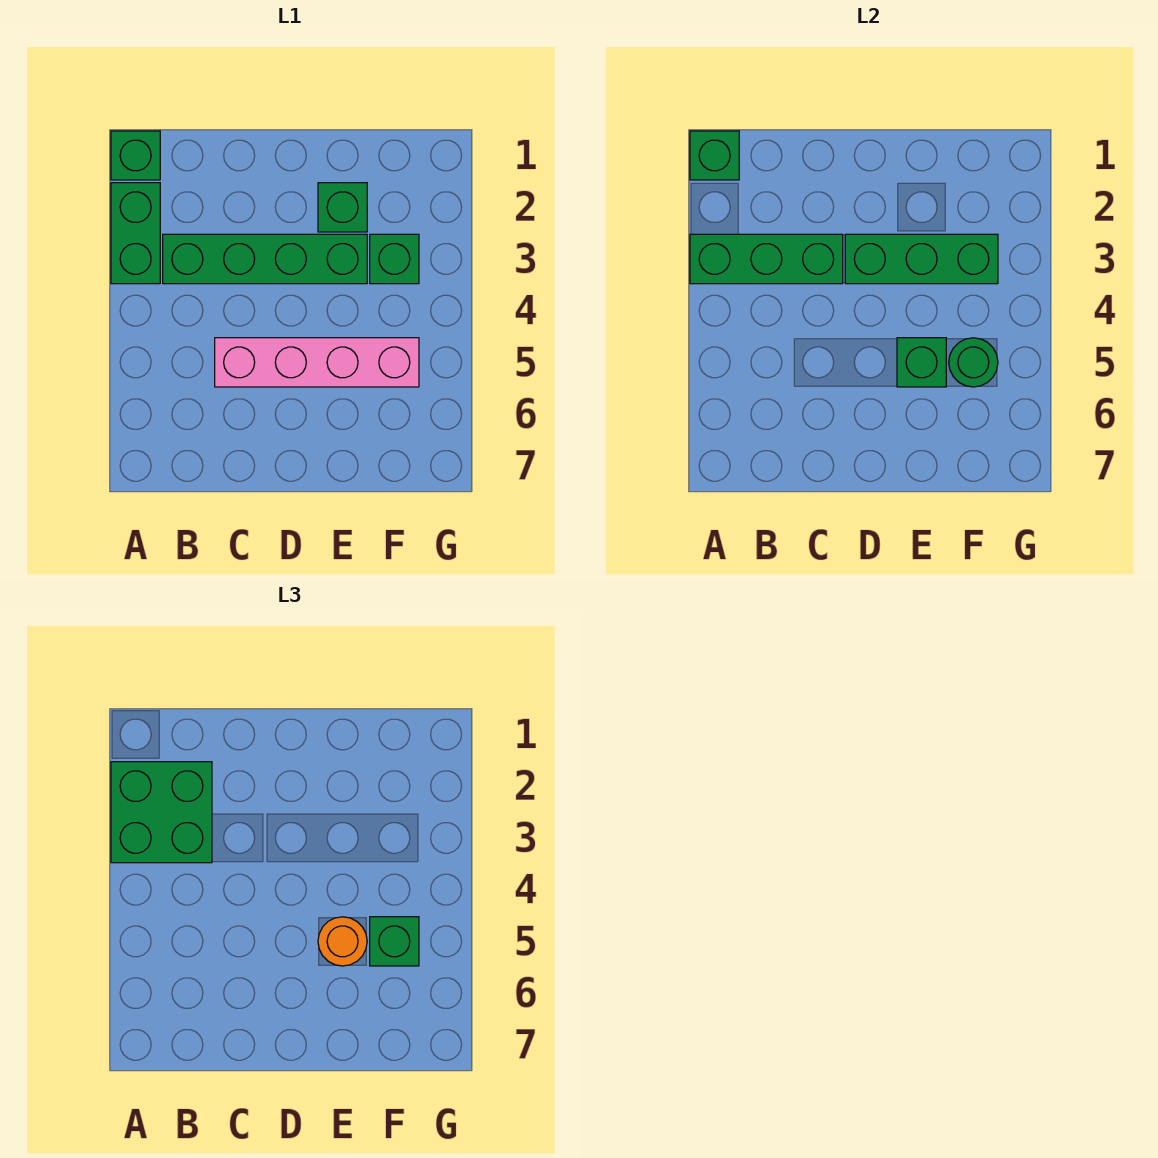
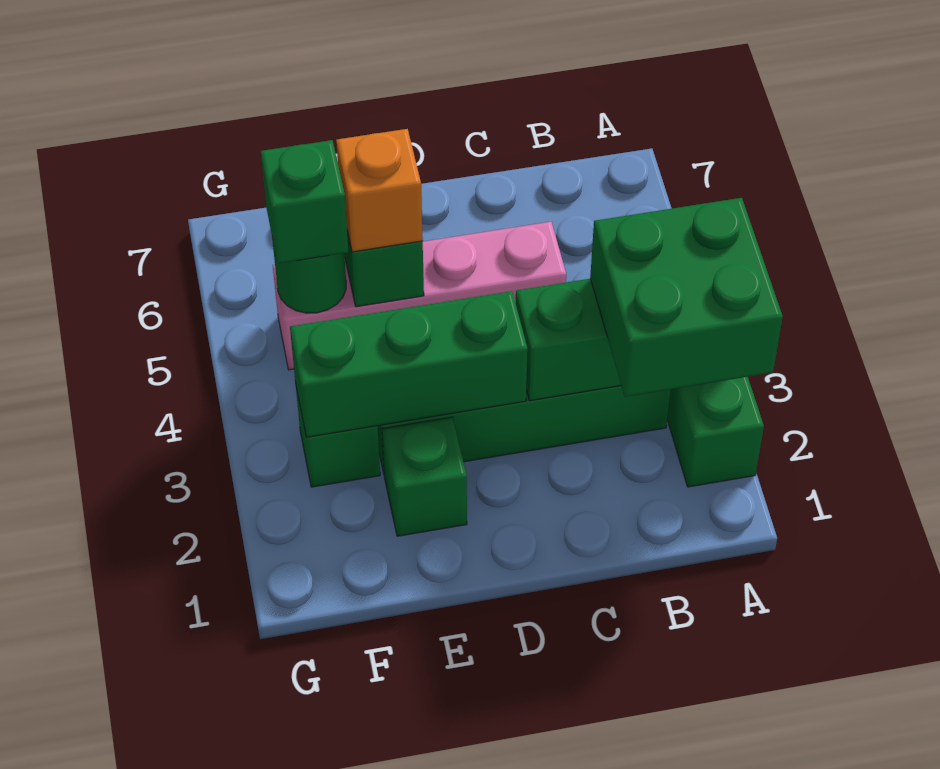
green brick A1 level 1 -> none
green brick A1 level 2 -> none
orange round brick E5 level 3 -> orange brick E5 level 3

